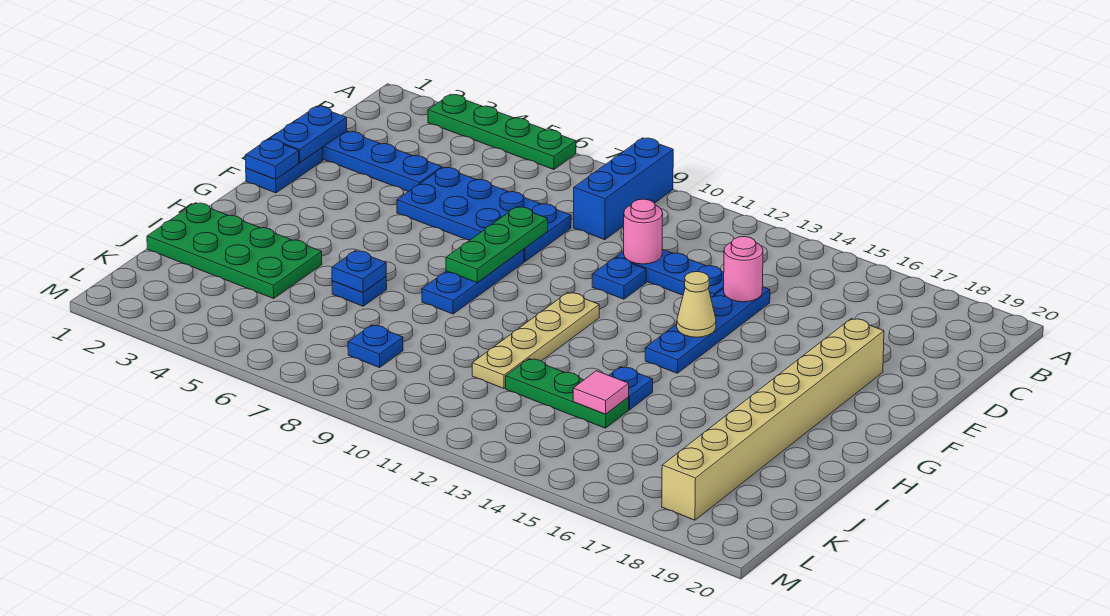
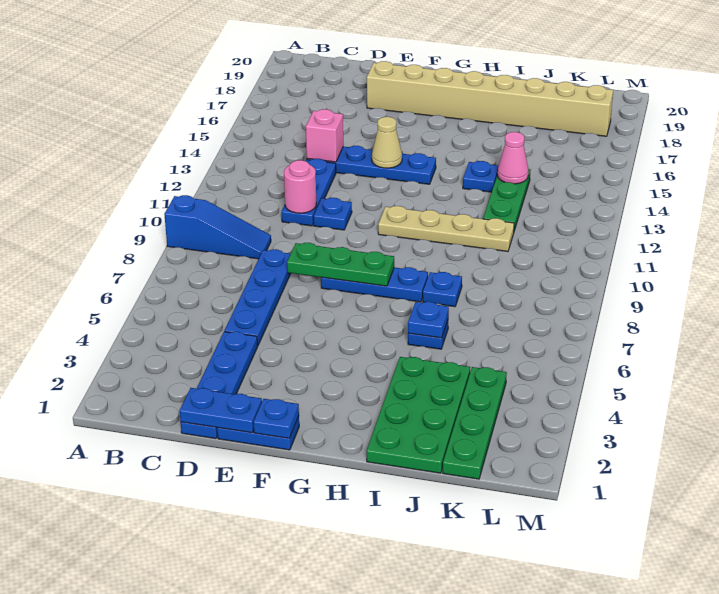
green plate A3:A6 level 1 -> green plate K1:K4 level 1
blue brick A9:C9 level 1 -> blue slope A9:C9 level 1 top A
blue plate D5:E8 level 1 -> blue plate D5:D8 level 1
pink round brick D14 level 2 -> pink brick D14 level 2
pink tile J14 level 2 -> pink cone J14 level 2
blue plate K8 level 1 -> blue plate I8 level 1

